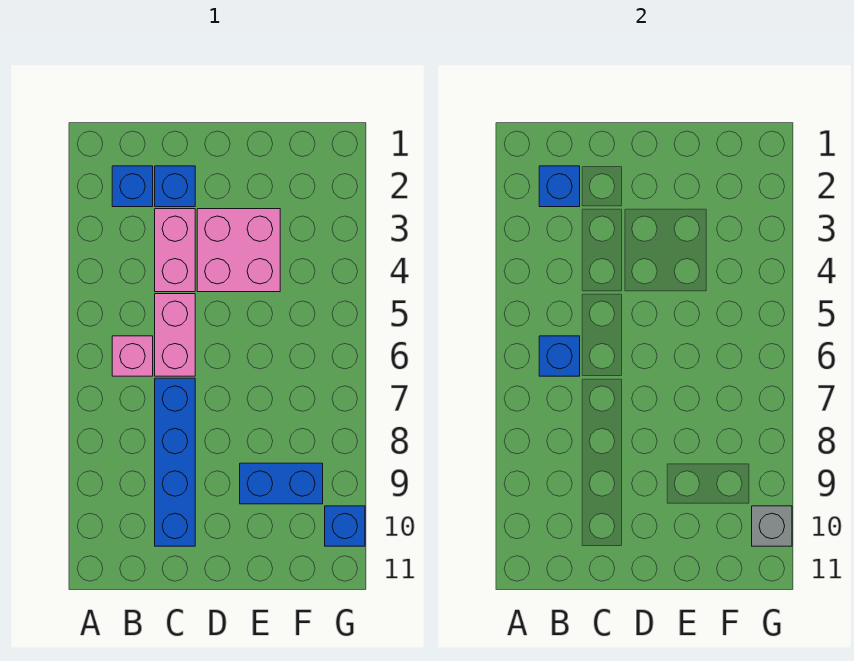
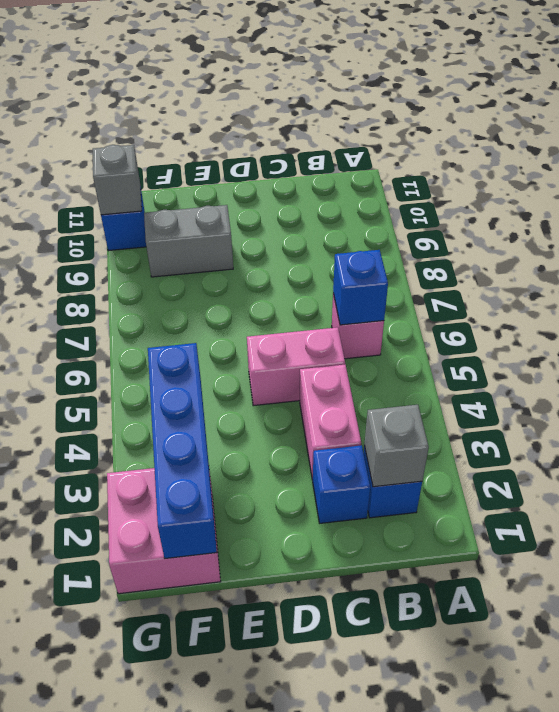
blue brick B2 level 2 -> grey brick B2 level 2
pink brick C5:C6 level 1 -> pink brick C5:D5 level 1
blue brick C7:C10 level 1 -> blue brick F1:F4 level 2
pink brick D3:E4 level 1 -> pink brick F1:G2 level 1
blue brick E9:F9 level 1 -> grey brick E9:F9 level 1

